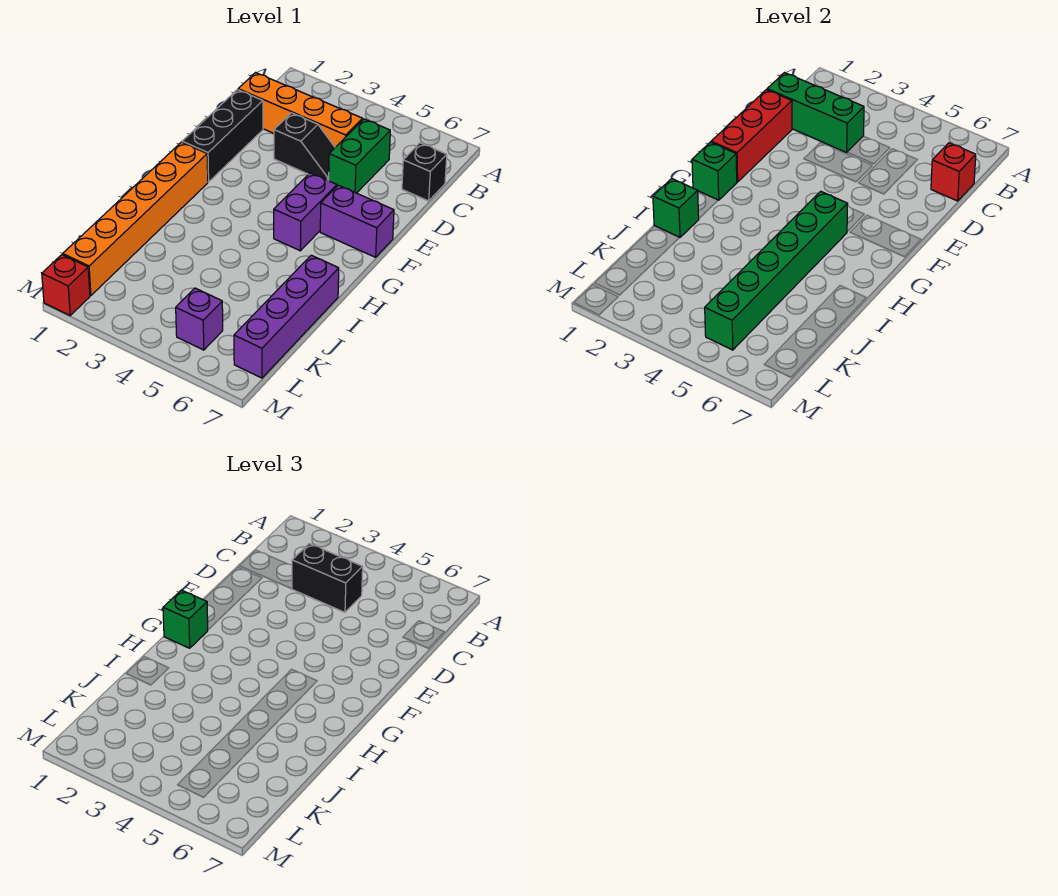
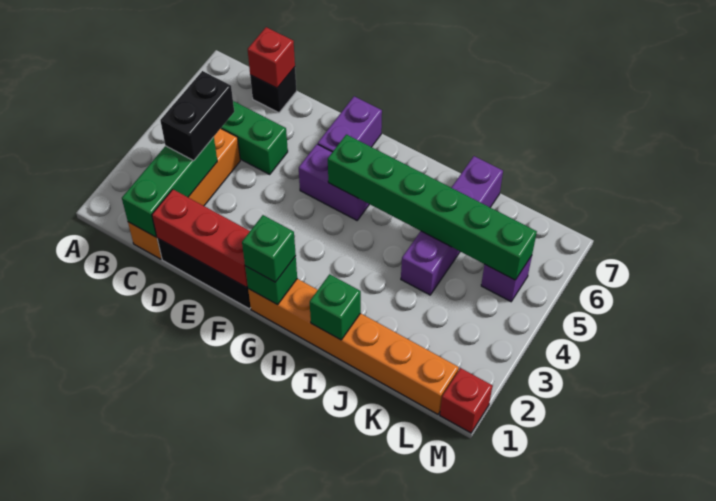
black slope D3:D4 level 1 top 3 -> none
purple brick I7:L7 level 1 -> purple brick J4:J7 level 1

